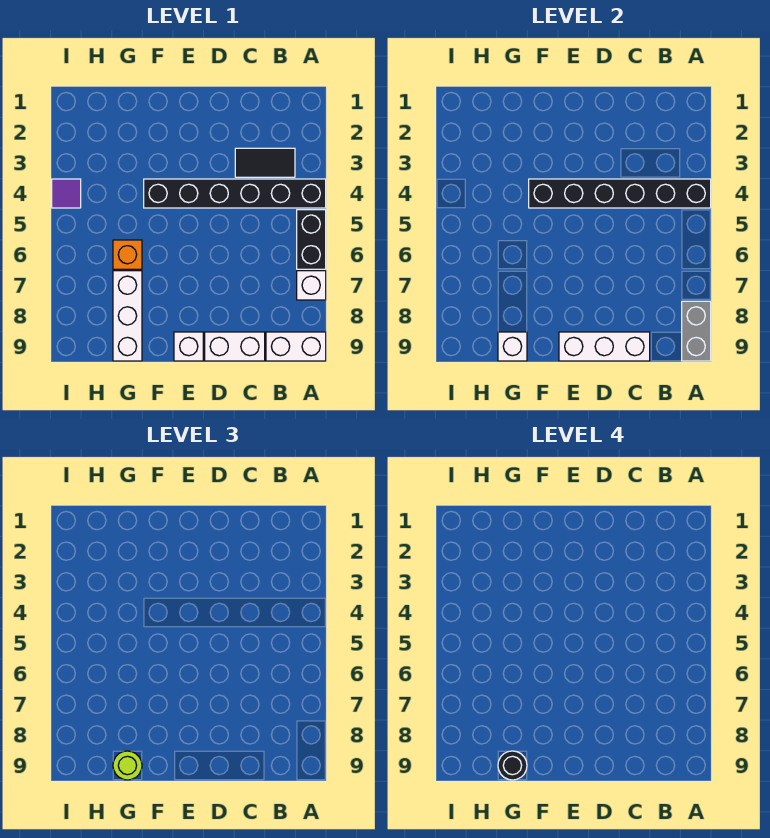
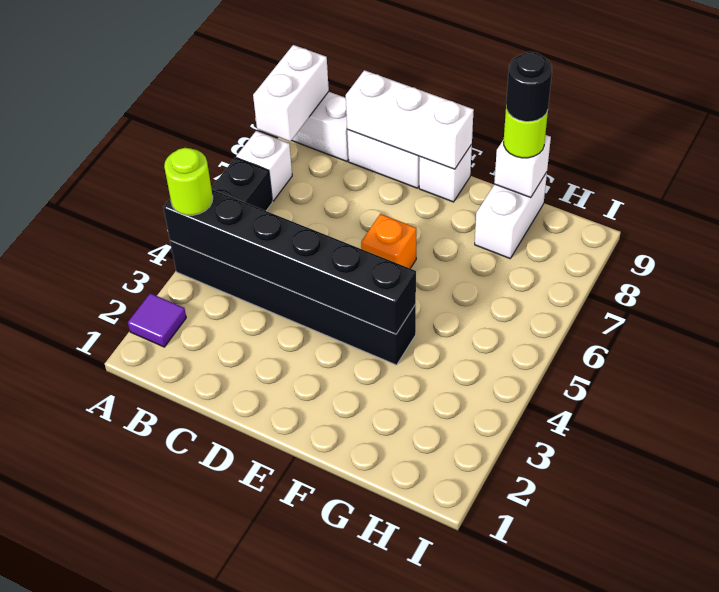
none -> lime round brick A4 level 3
grey brick A8:A9 level 2 -> white brick A8:A9 level 2
black tile B3:C3 level 1 -> none
orange brick G6 level 1 -> orange brick E6 level 1
white brick G7:G9 level 1 -> white brick G8:G9 level 1
purple tile I4 level 1 -> purple tile A2 level 1

